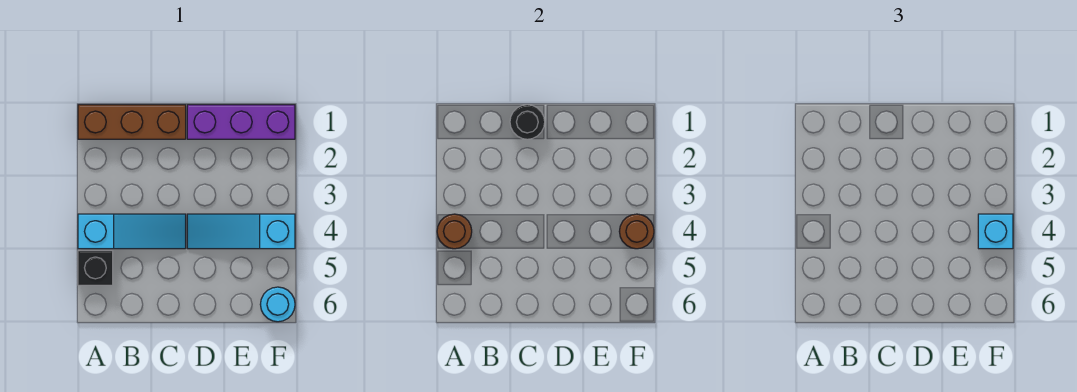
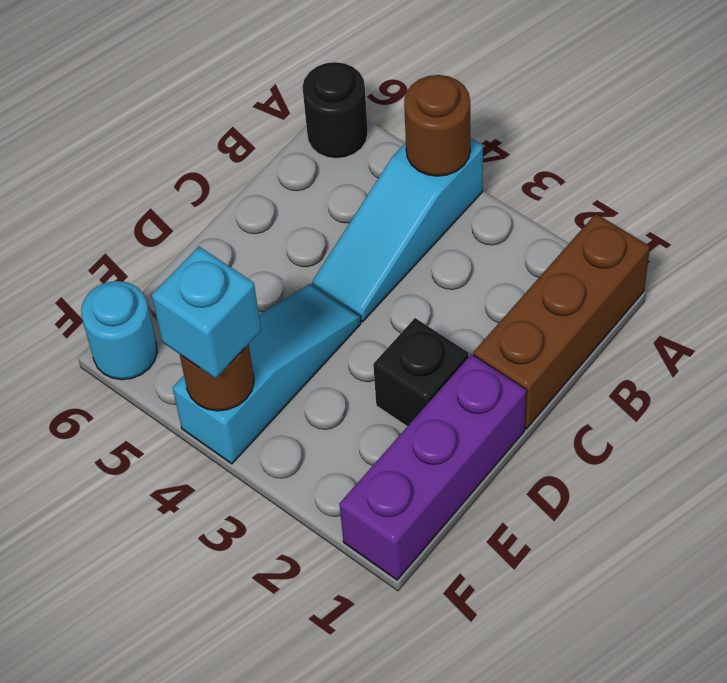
black brick A5 level 1 -> black brick D2 level 1
black round brick C1 level 2 -> black round brick A6 level 1

